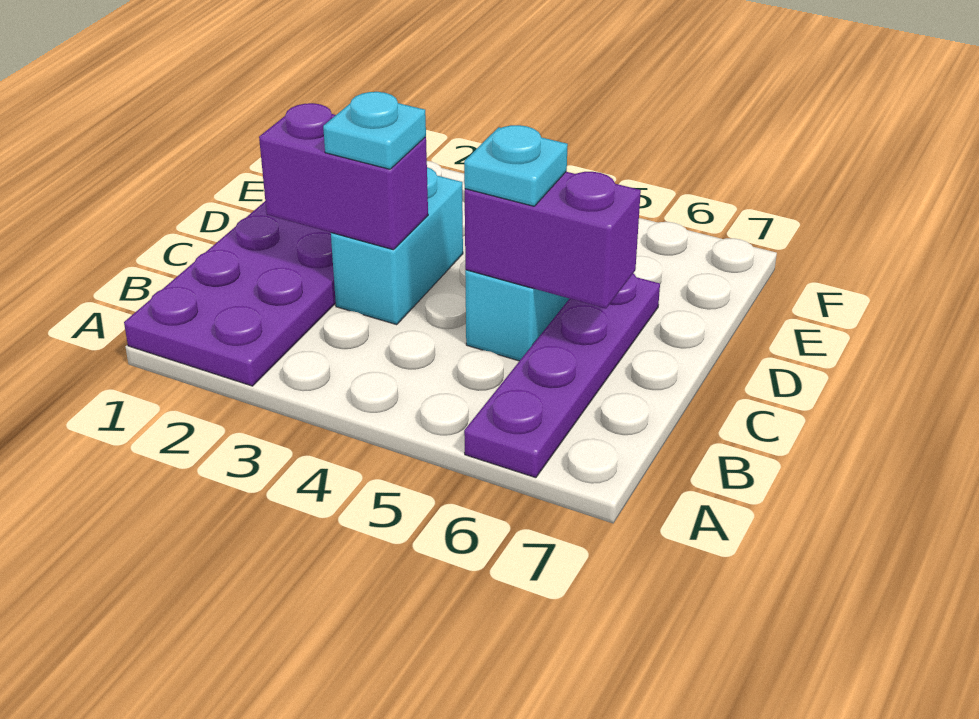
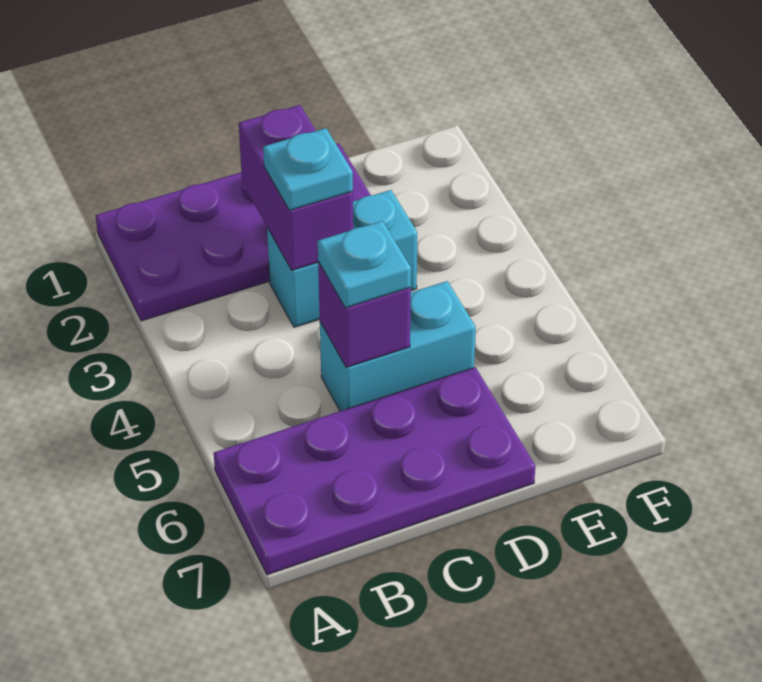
purple plate A6:D6 level 1 -> purple plate A6:D7 level 1
purple brick C5:C6 level 2 -> purple brick C5 level 2

